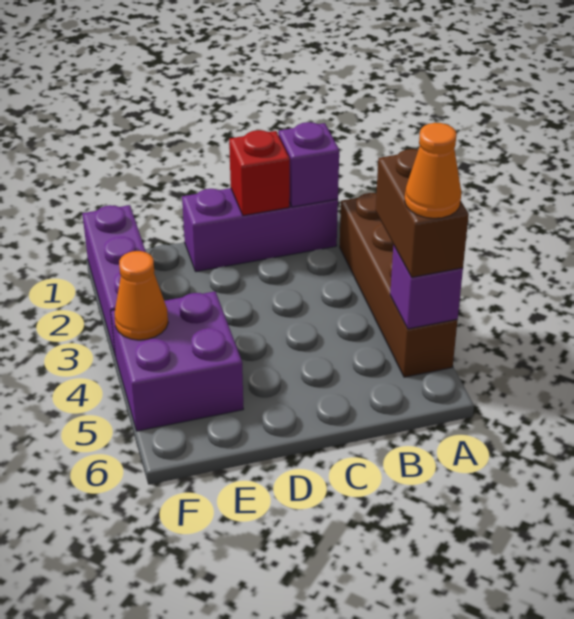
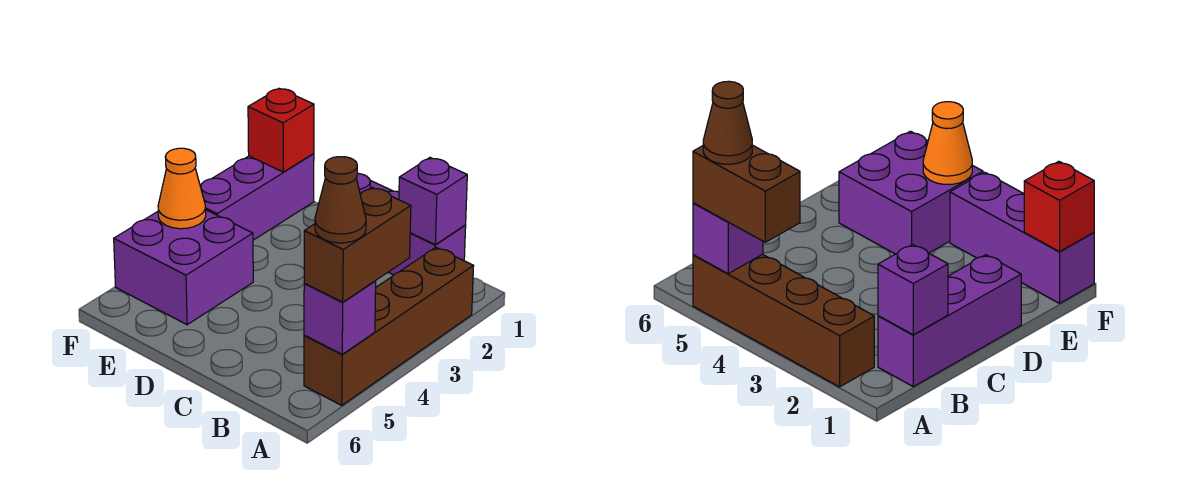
orange cone A5 level 4 -> brown cone A5 level 4
red brick C1 level 2 -> red brick F1 level 2

